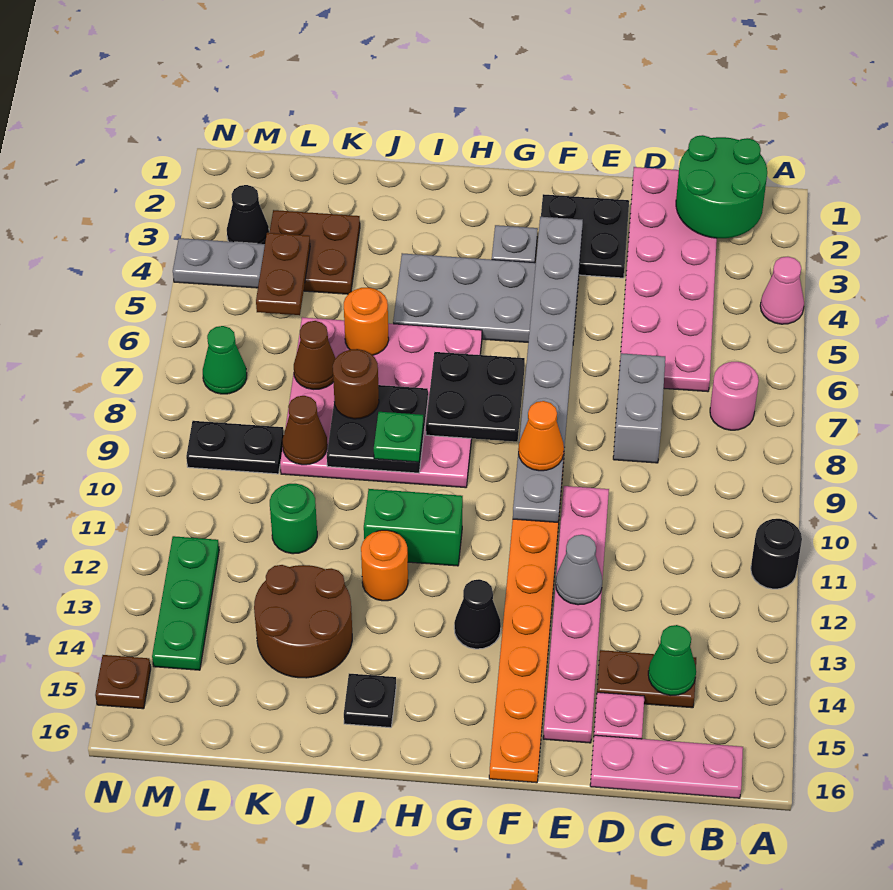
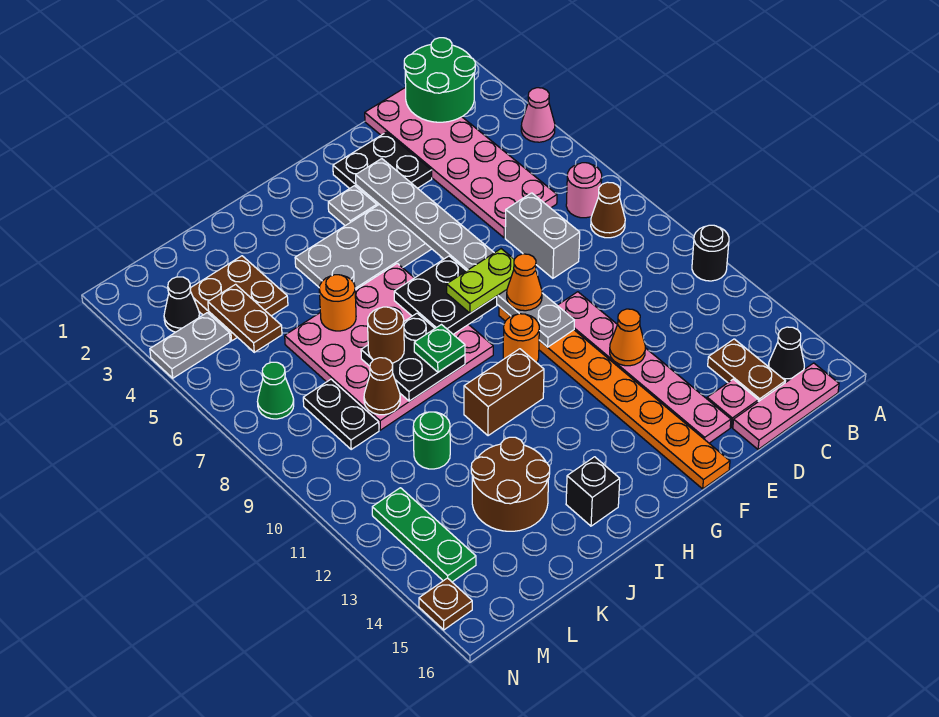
brown plate C14:D14 level 1 -> brown plate C14:C15 level 1
green cone C14 level 2 -> none
grey cone E12 level 2 -> orange cone E12 level 2
none -> lime plate F8:G8 level 3
black cone G13 level 1 -> black cone B15 level 1
green brick H11:I11 level 1 -> brown brick H11:I11 level 1
orange round brick I12 level 1 -> orange round brick G10 level 1
black plate I15 level 1 -> black brick I15 level 1
brown cone K7 level 2 -> brown cone B8 level 1
black plate L9:M9 level 1 -> black plate L8:L9 level 1

